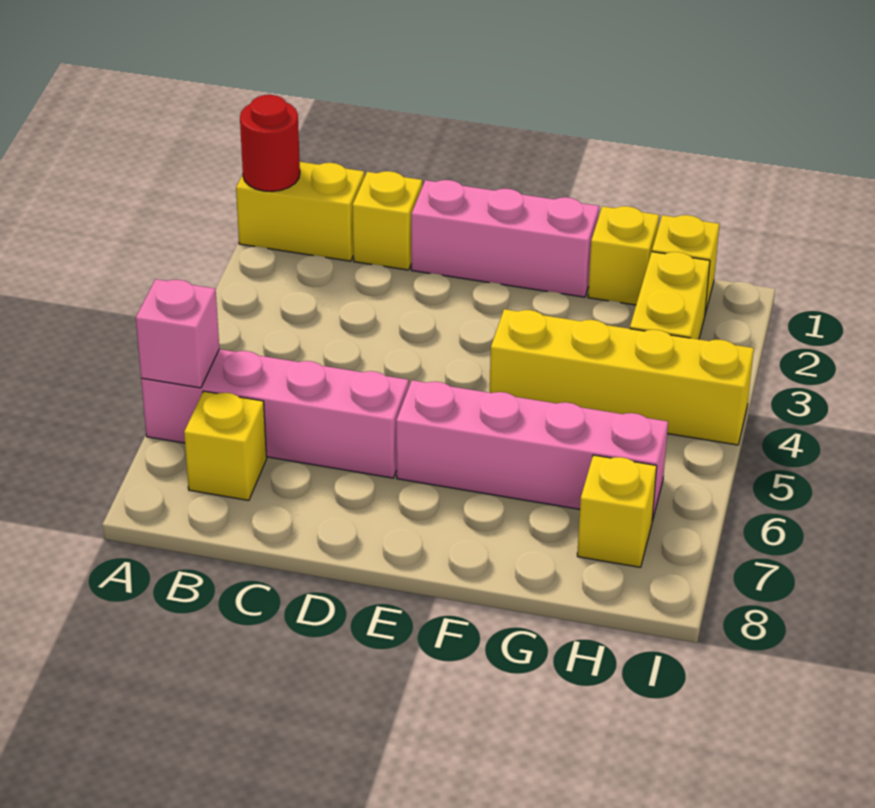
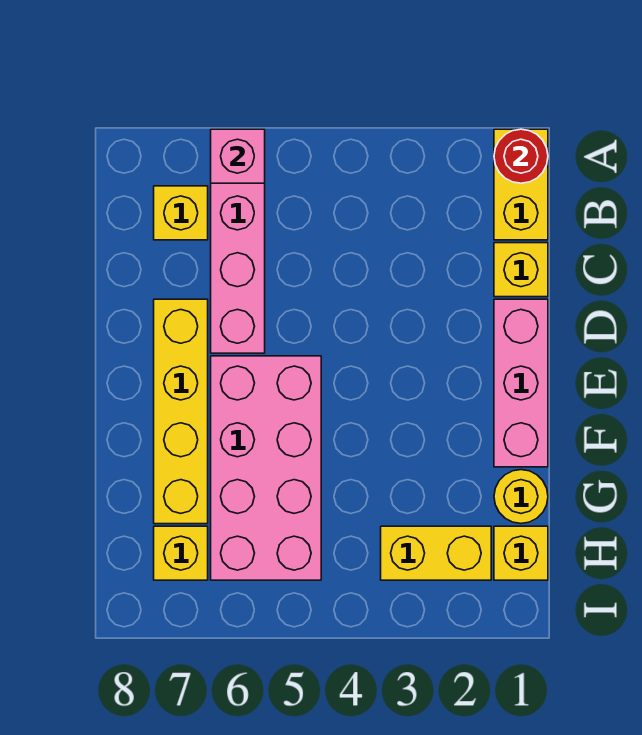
pink brick E6:H6 level 1 -> pink brick E5:H6 level 1
yellow brick F4:I4 level 1 -> yellow brick D7:G7 level 1
yellow brick G1 level 1 -> yellow round brick G1 level 1

